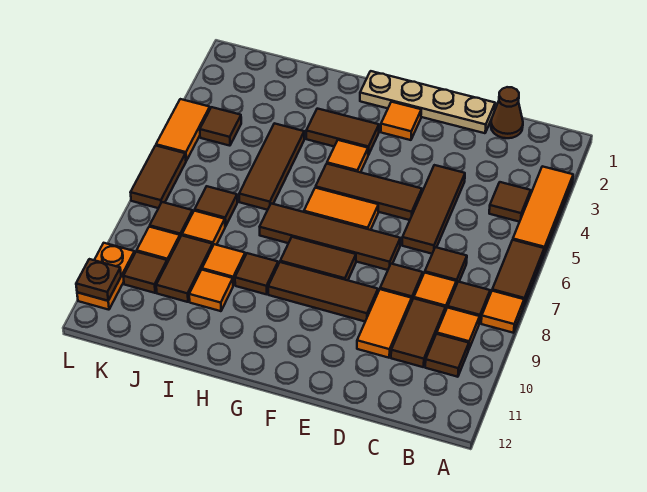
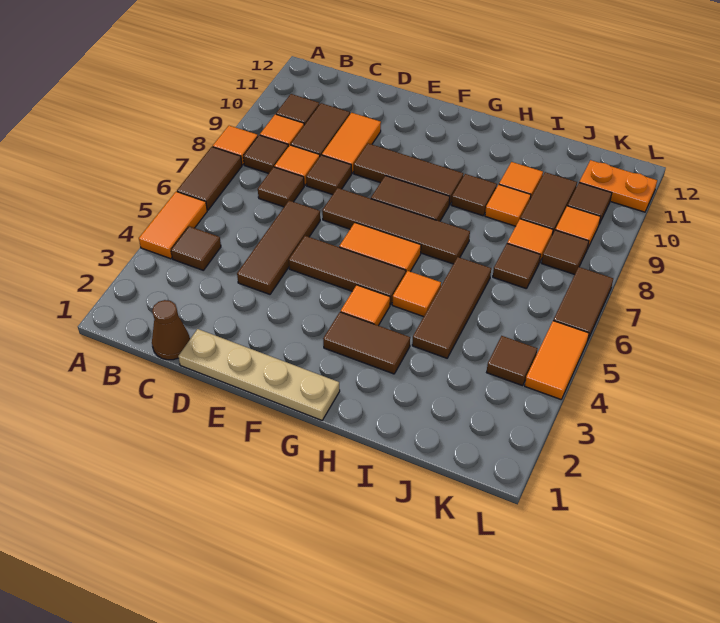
orange tile A3:A5 level 1 -> orange tile A4:A5 level 1
orange tile F2 level 1 -> orange tile H5 level 1
orange plate L10:L11 level 1 -> orange plate K11:L11 level 1
brown plate L11 level 2 -> none

